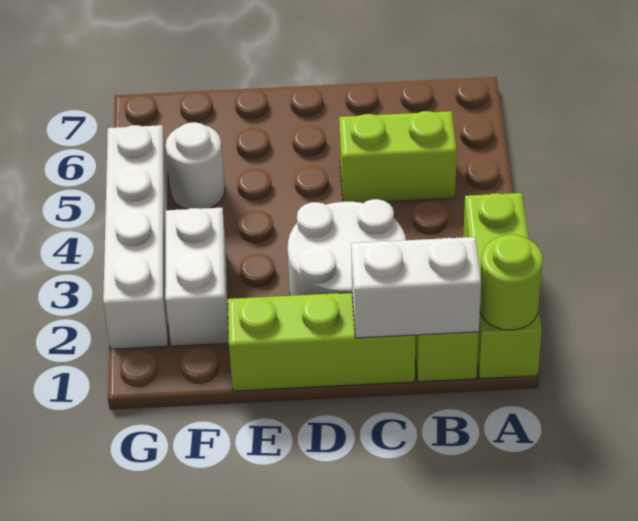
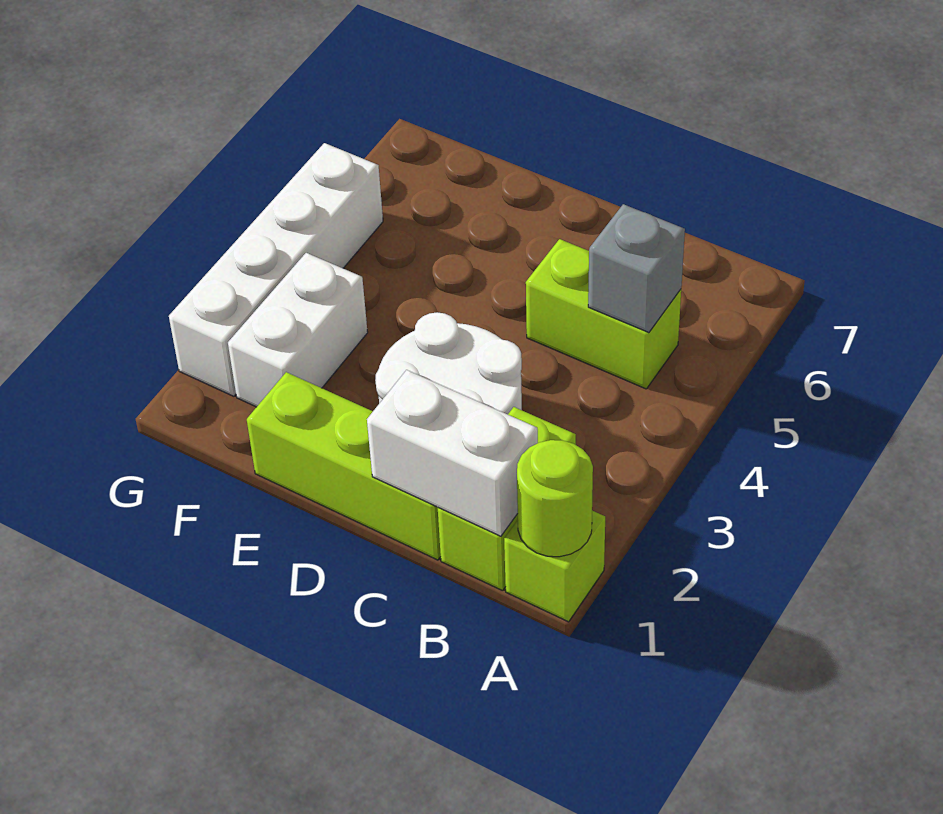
lime brick A1:A3 level 1 -> lime brick A1 level 1
none -> grey brick B5 level 2
white round brick F5 level 1 -> none

